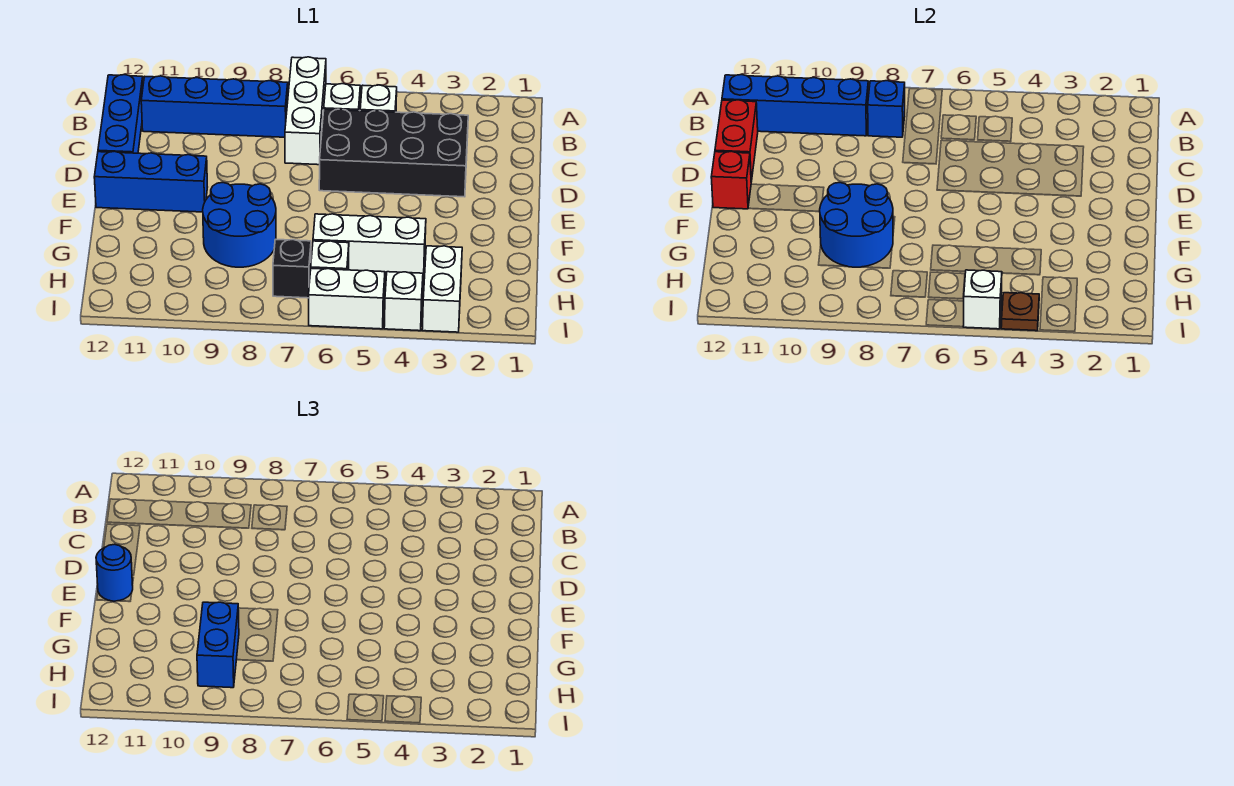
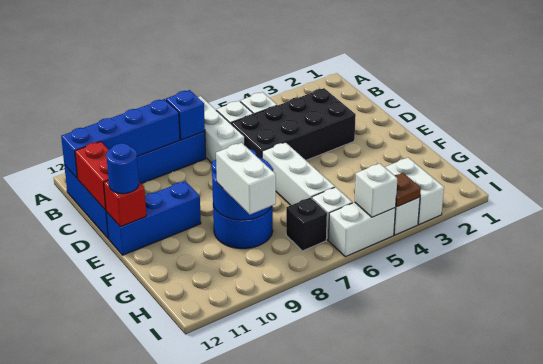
white brick G4:G6 level 1 -> white brick E6:G6 level 1
blue brick G9:H9 level 3 -> white brick G9:H9 level 3

